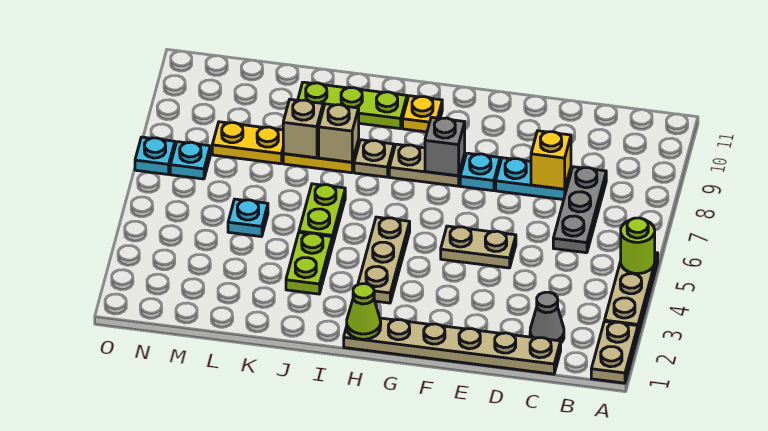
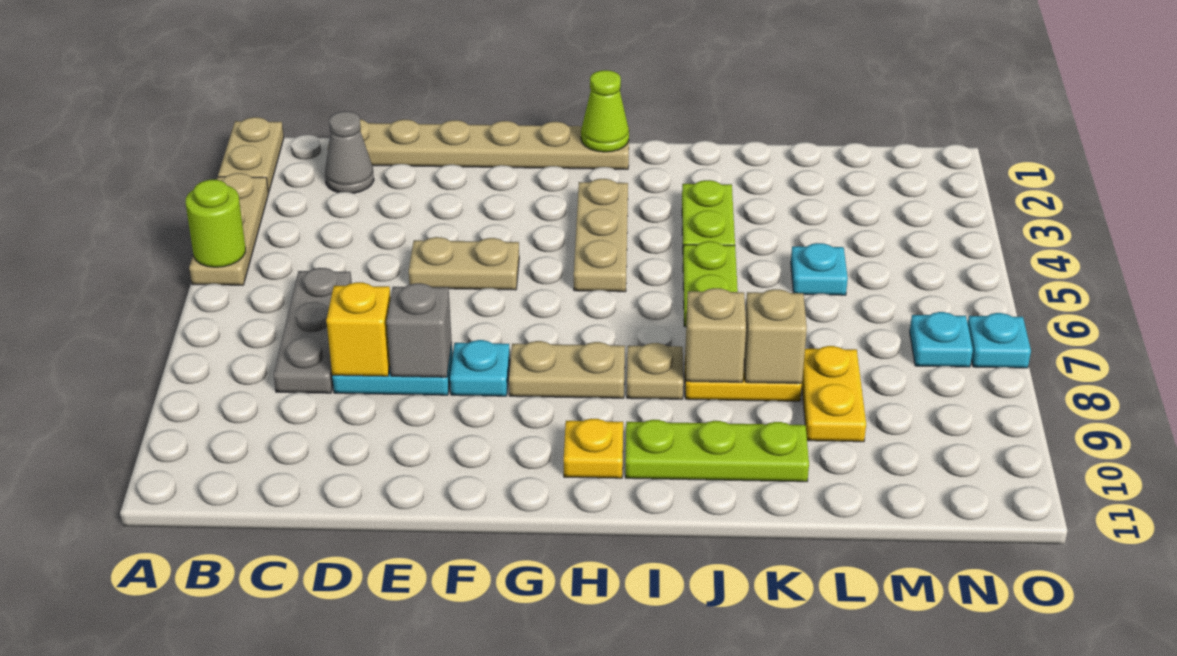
grey brick G8 level 2 -> grey brick E8 level 2
yellow plate L8:M8 level 1 -> yellow plate L8:L9 level 1

